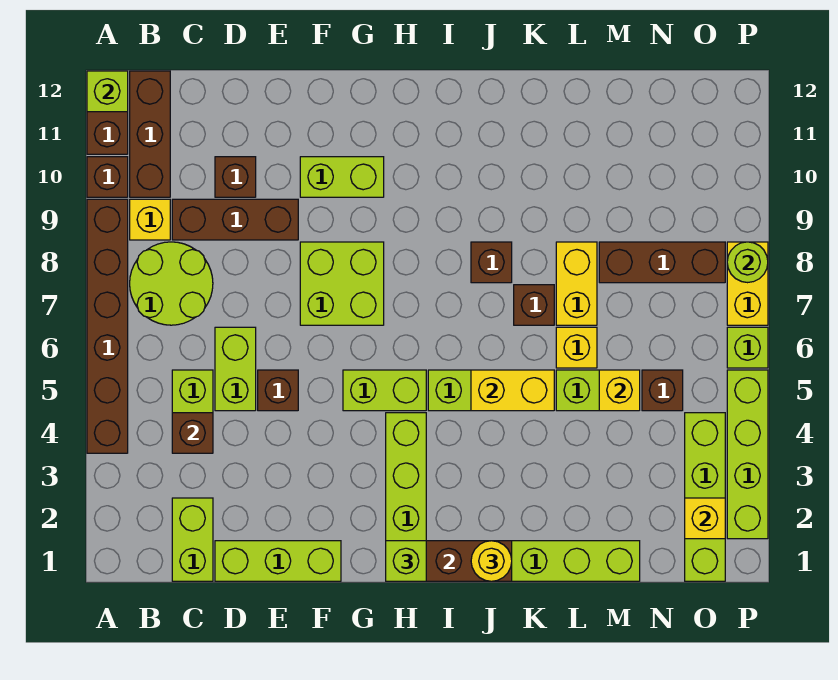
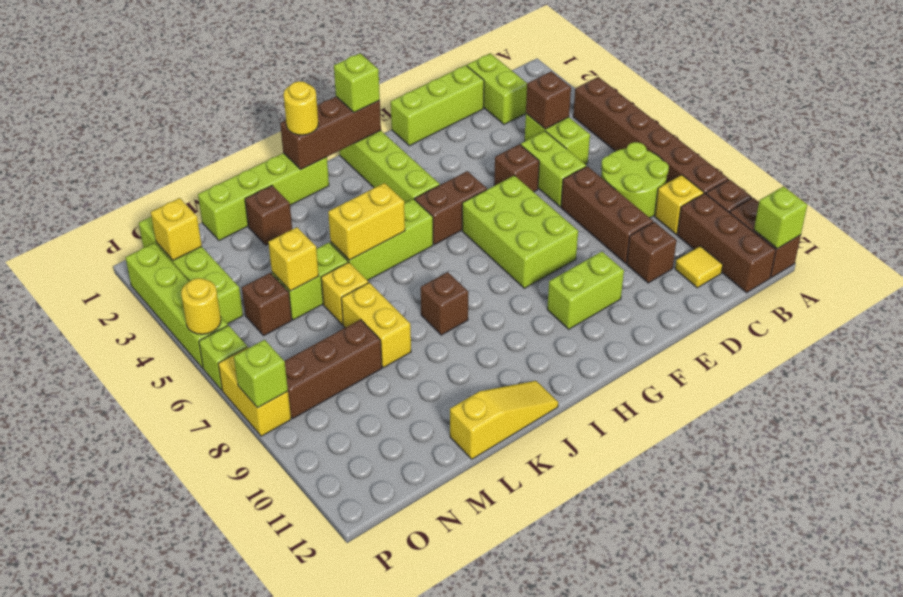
brown brick C9:E9 level 1 -> brown brick D7:D9 level 1
none -> yellow tile C11 level 1
lime brick F7:G8 level 1 -> lime brick F6:G8 level 1
lime brick G5:H5 level 1 -> brown brick G5:H5 level 1
none -> yellow slope J12:L12 level 1 top L
brown brick K7 level 1 -> brown brick L2 level 1
none -> yellow round brick P5 level 2
lime round brick P8 level 2 -> lime brick P8 level 2

